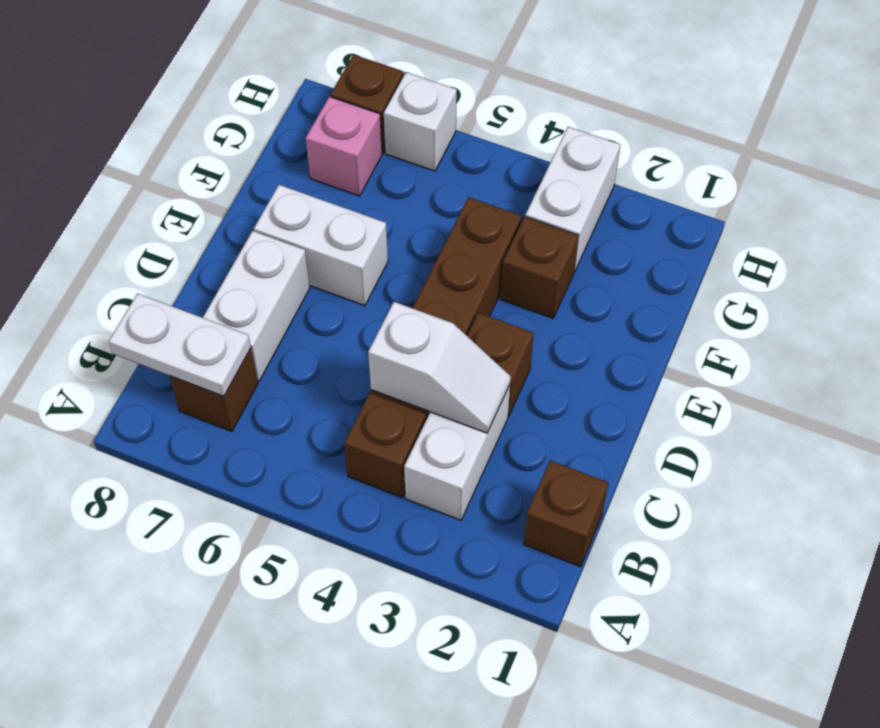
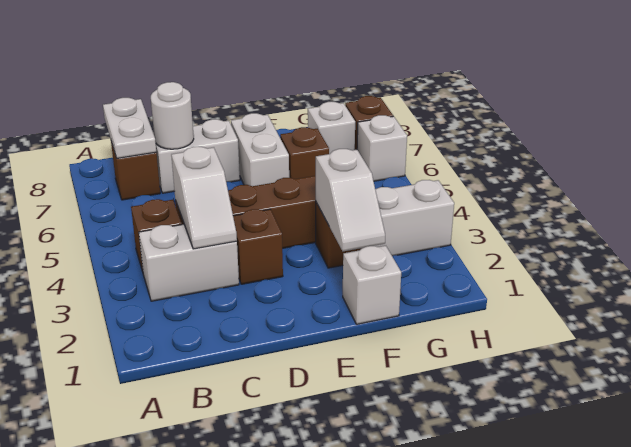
brown brick B1 level 1 -> brown brick F6 level 1
none -> white round brick C7 level 2
none -> white brick F1 level 1
none -> white slope F2:F3 level 2 top 3
pink brick G7 level 1 -> white brick G7 level 1

